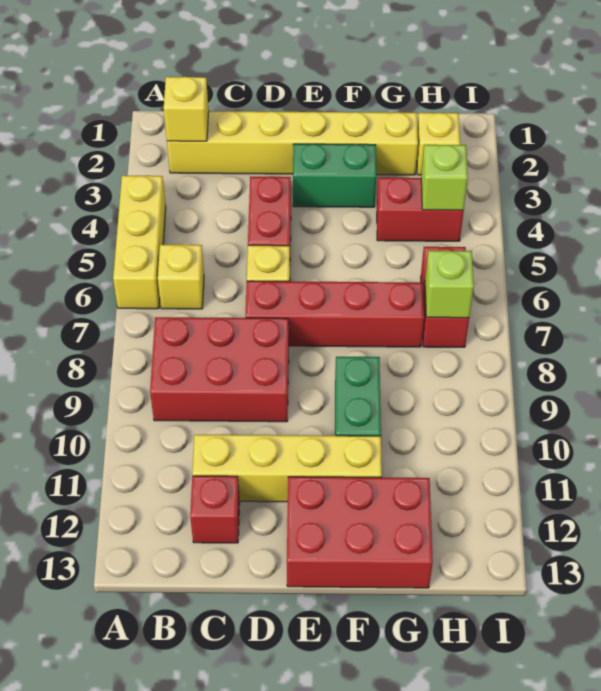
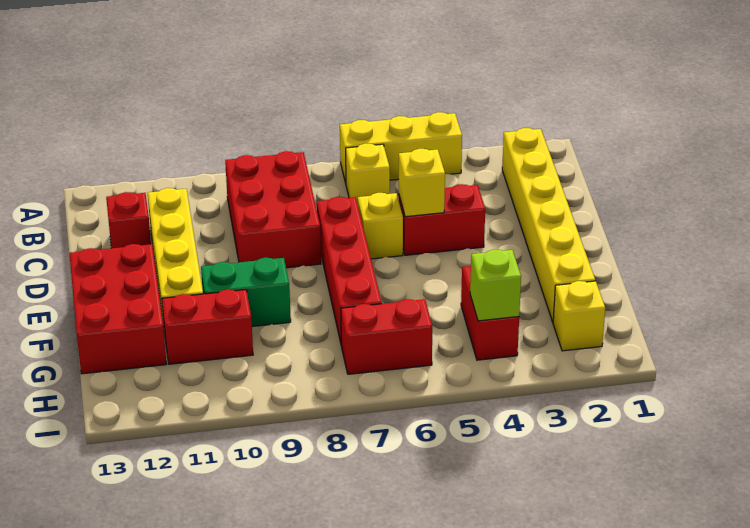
yellow brick B2 level 2 -> yellow brick D5 level 2
green brick E3:F3 level 1 -> none
none -> red brick G10:G11 level 1
lime brick H7 level 2 -> none

